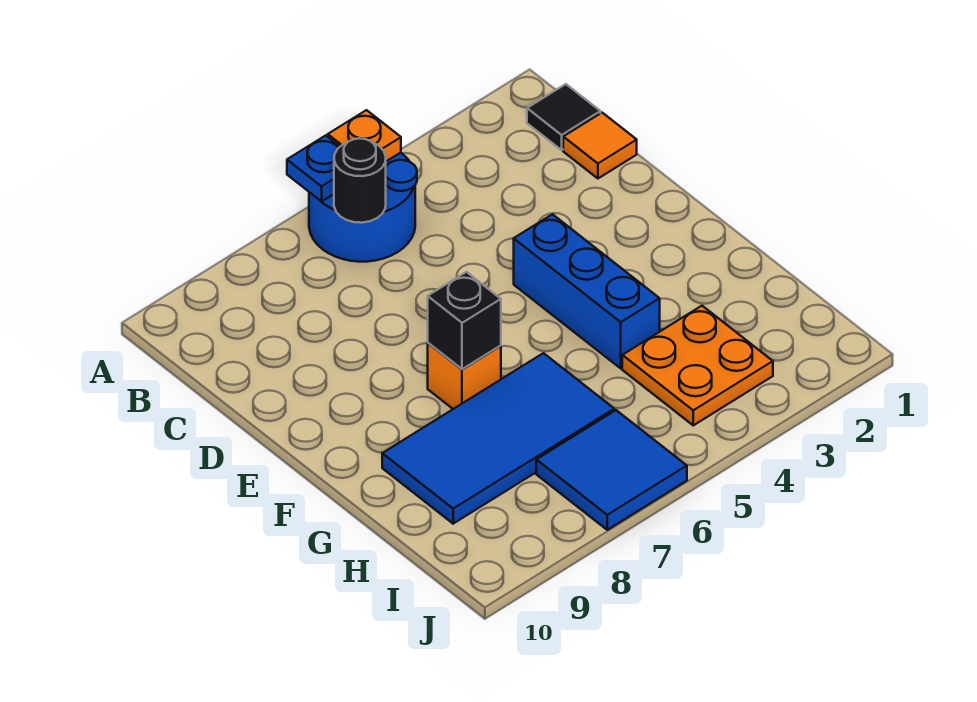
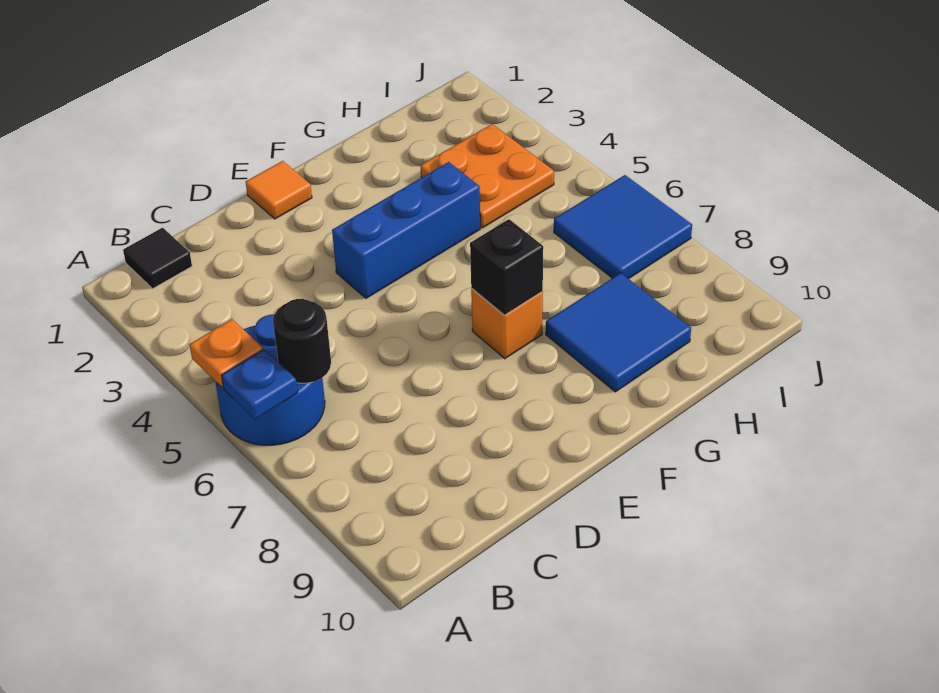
orange tile C1 level 1 -> orange tile E1 level 1
blue tile G6:H9 level 1 -> blue tile G8:H9 level 1

